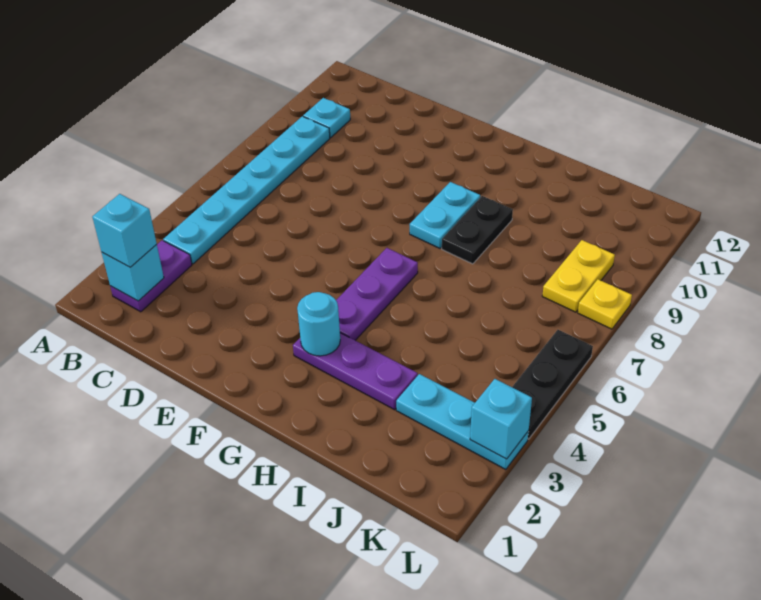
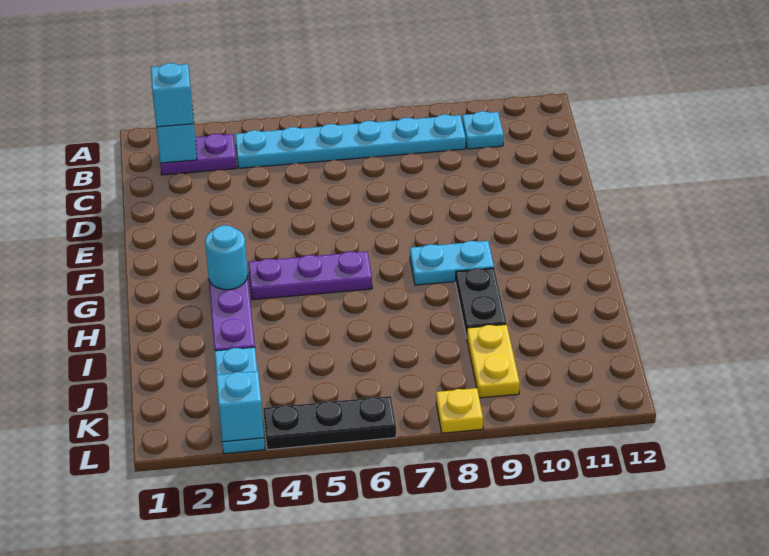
black plate H8:H9 level 1 -> black plate H9:I9 level 1
yellow plate K8:K9 level 1 -> yellow plate J9:K9 level 1

